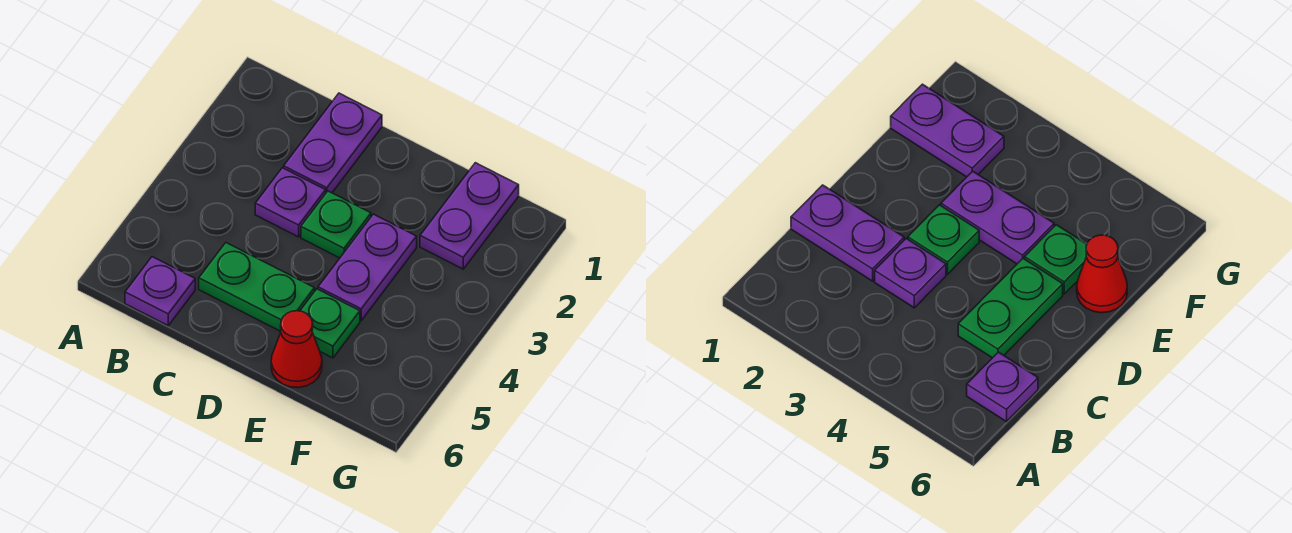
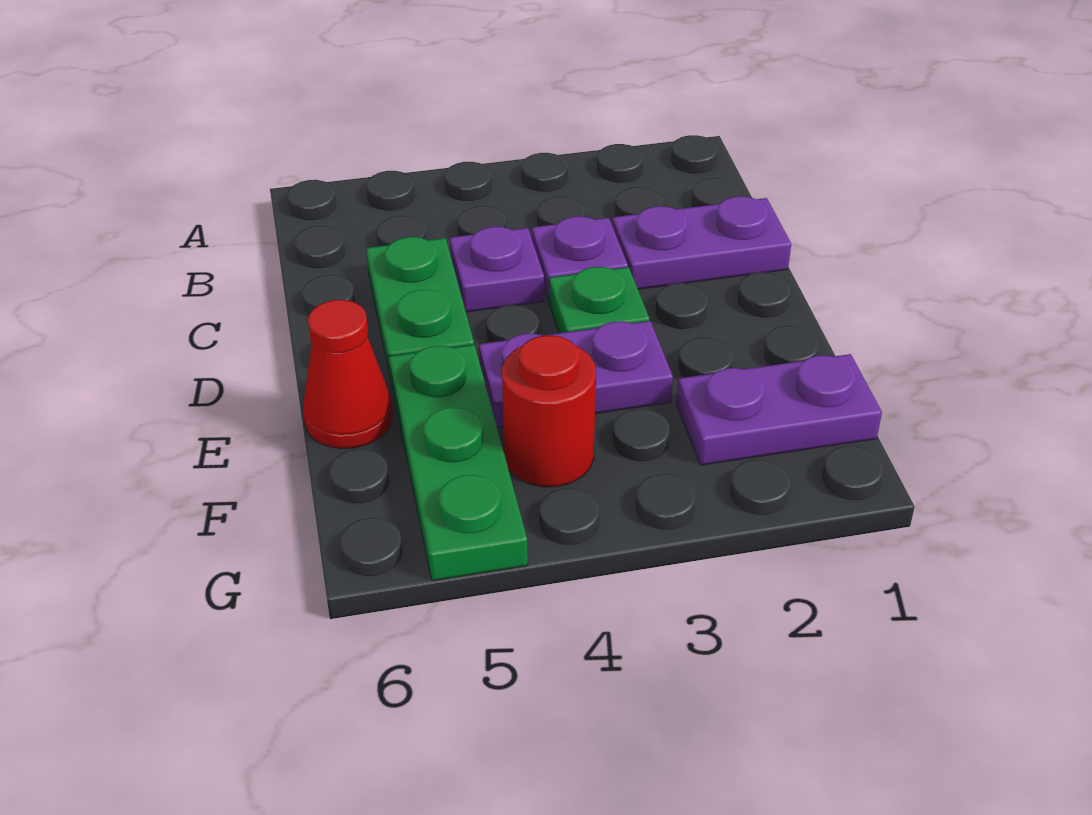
purple plate B6 level 1 -> purple plate C4 level 1
green plate E5 level 1 -> green plate E5:G5 level 1
none -> red round brick F4 level 1

